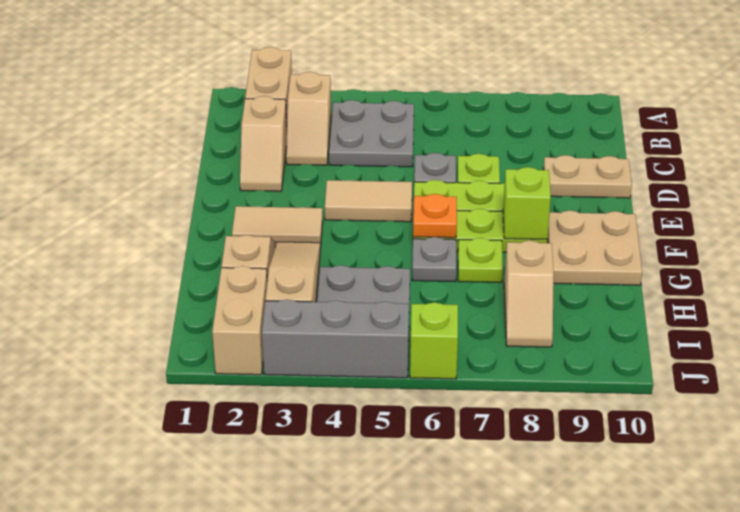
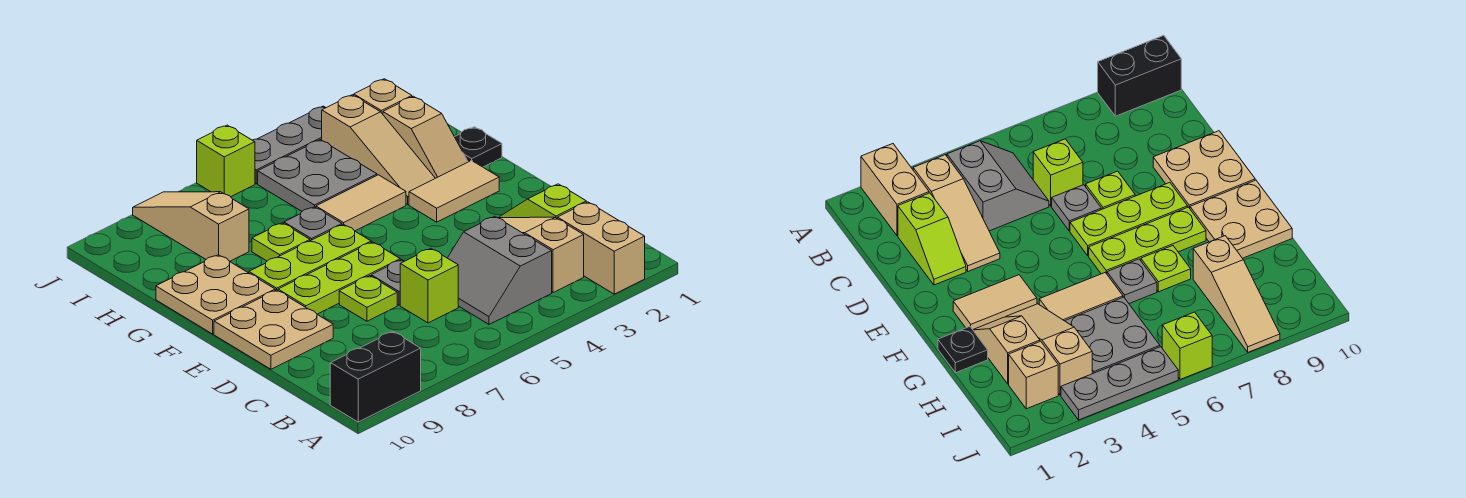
none -> black brick A9:A10 level 1
tan slope B3:C3 level 1 top B -> tan slope B3:D3 level 1 top B
grey plate B4:C5 level 1 -> grey slope B4:C5 level 1 top 4
tan slope C2:D2 level 1 top C -> lime slope C2:D2 level 1 top C
tan plate D9:D10 level 1 -> tan plate D9:E10 level 1
tan tile E4:E5 level 1 -> tan tile G4:G5 level 1
orange plate F6 level 2 -> none
lime brick F8 level 2 -> lime brick C6 level 1
none -> black plate G1 level 1
tan slope H8:I8 level 1 top H -> tan slope H8:J8 level 1 top H
tan brick I2:J2 level 1 -> tan brick I2 level 1
grey brick J3:J5 level 1 -> grey plate J3:J5 level 1

